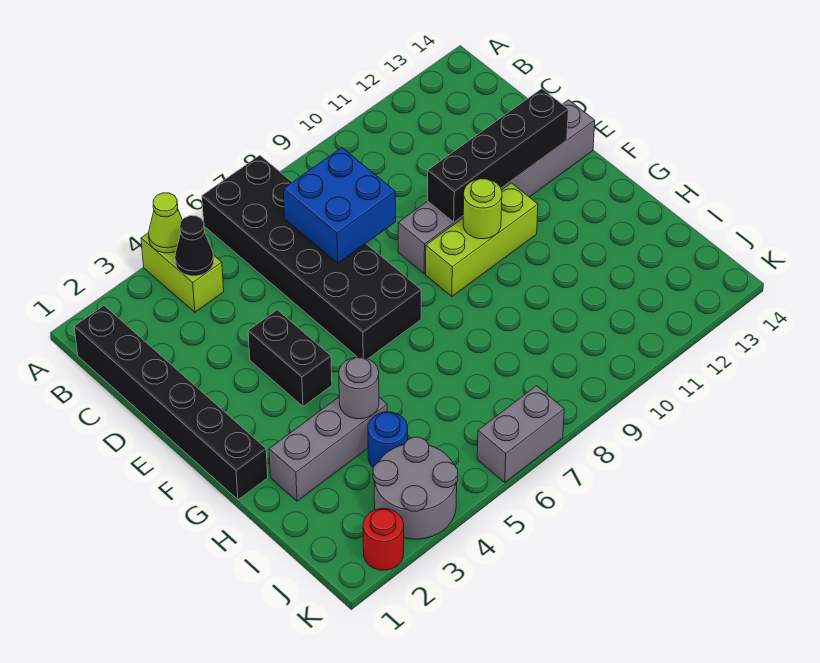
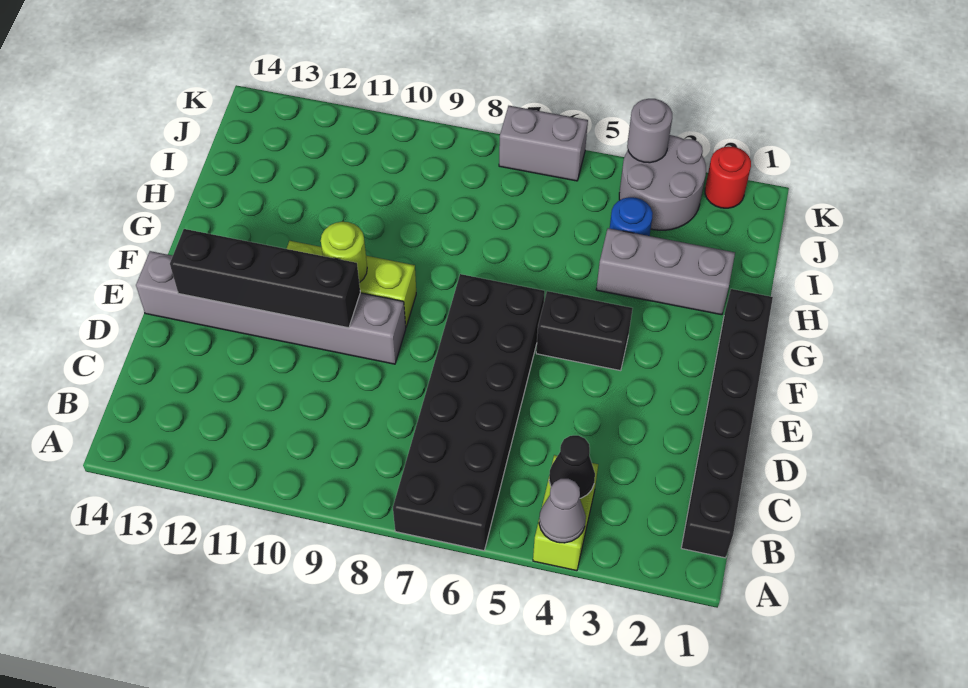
lime cone A4 level 2 -> grey cone A4 level 2
blue brick C7:D8 level 2 -> none
black brick E4:F4 level 1 -> black brick F4:F5 level 1
grey round brick H4 level 2 -> grey round brick K4 level 2

